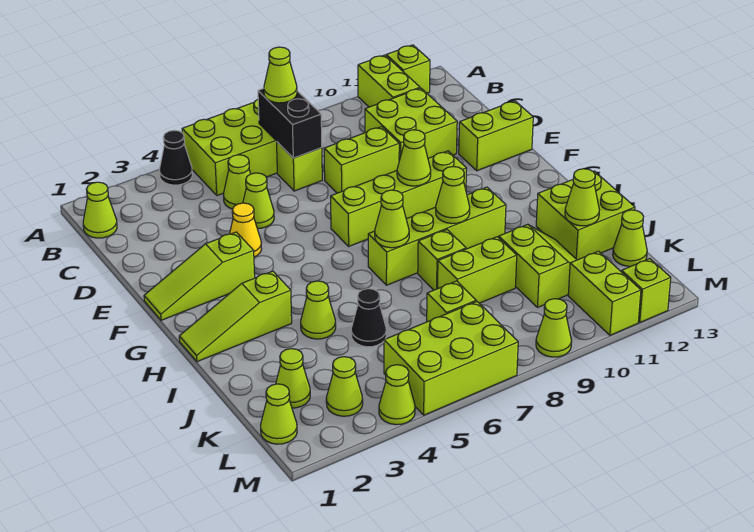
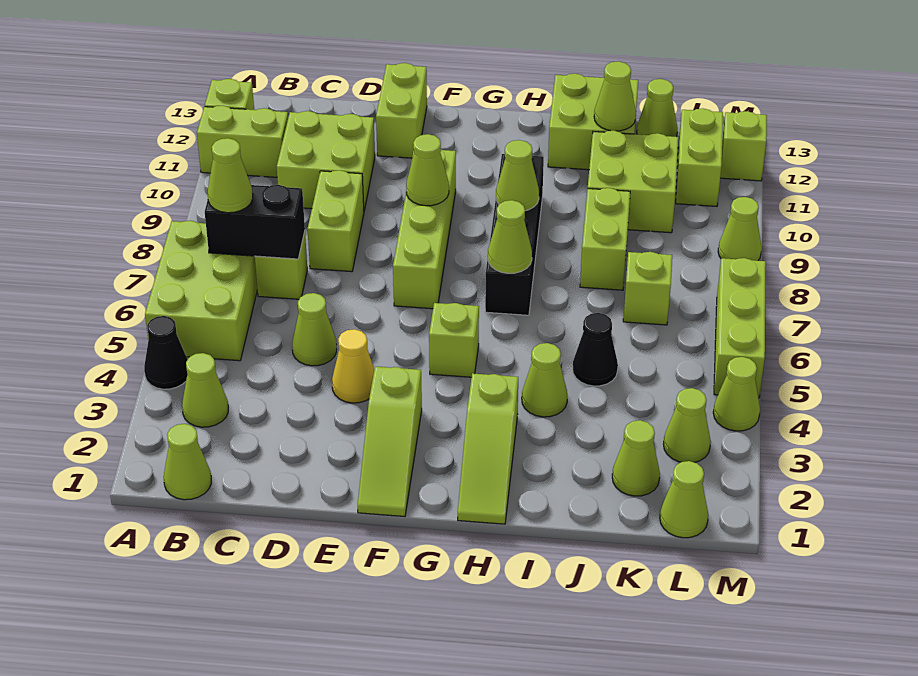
lime cone C5 level 1 -> lime cone B3 level 1
lime brick H7:H10 level 1 -> black brick H7:H10 level 1
lime brick I8 level 1 -> lime brick G5 level 1
lime slope J10:K11 level 1 top 10 -> lime brick J10:K11 level 1
lime brick L5:M7 level 1 -> lime brick M5:M7 level 1
lime brick L11:M11 level 1 -> lime brick L11:L12 level 1

